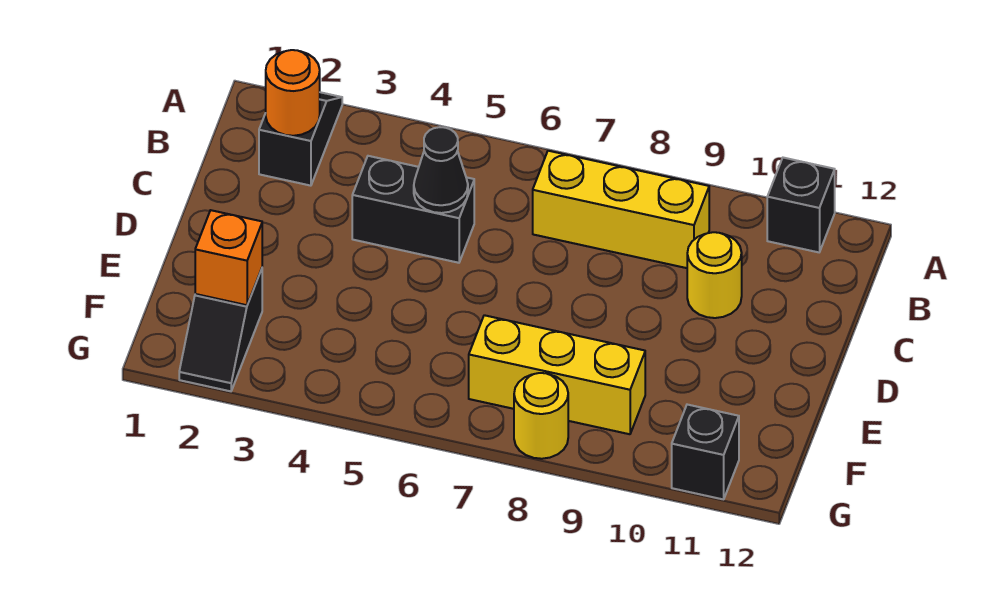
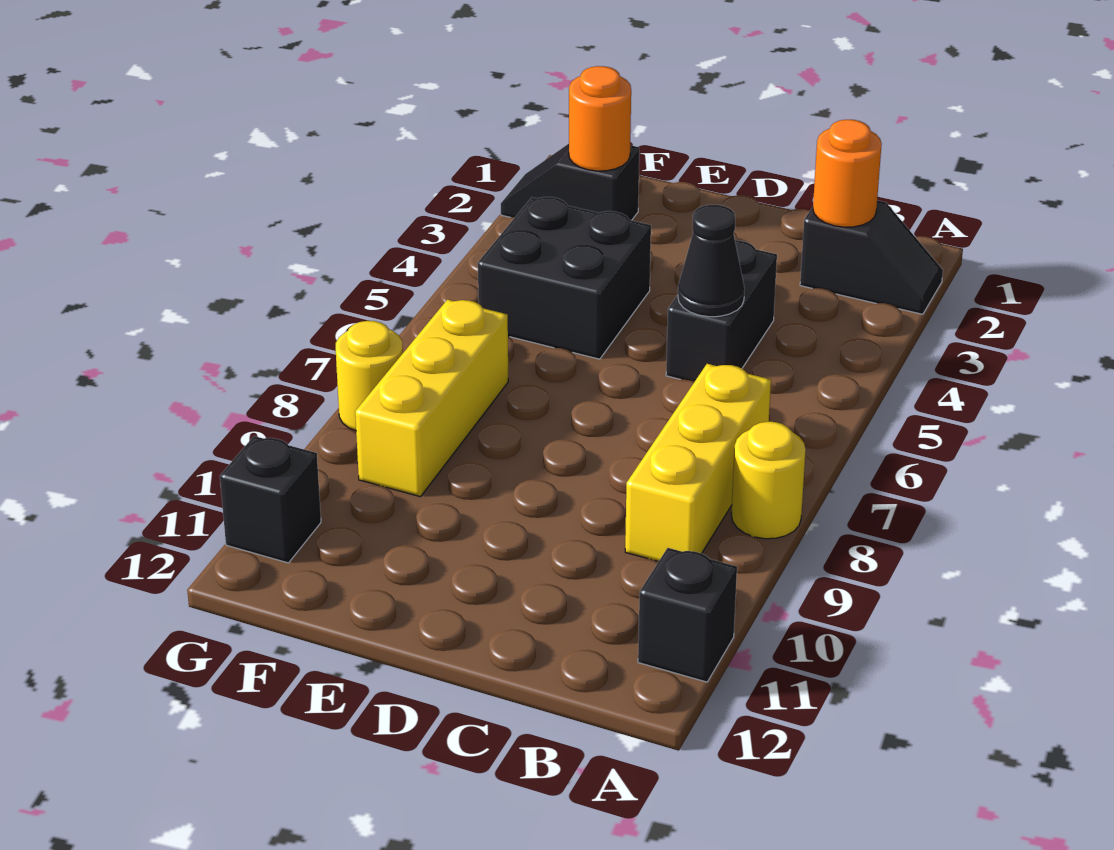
yellow round brick C10 level 1 -> yellow round brick A8 level 1
none -> black brick E4:F5 level 1
orange brick F2 level 2 -> orange round brick F2 level 2

